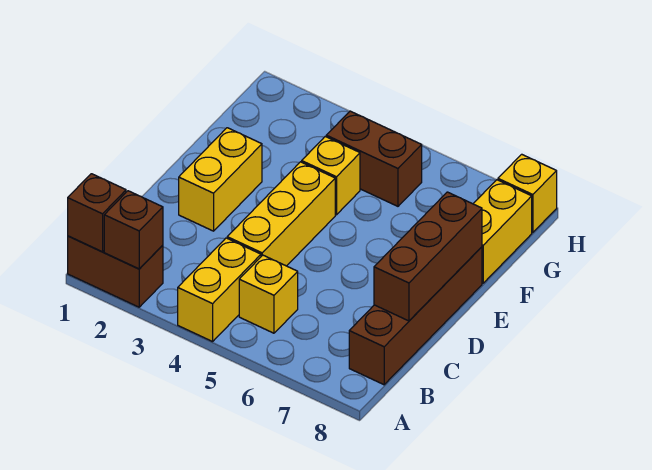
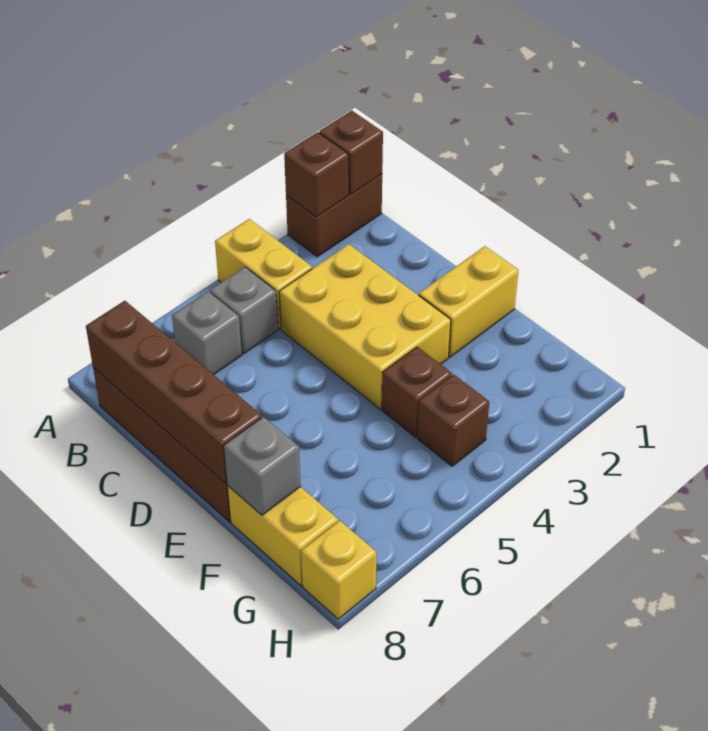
yellow brick B5 level 1 -> grey brick B5 level 1
none -> grey brick B6 level 1
yellow brick C4:E4 level 1 -> yellow brick C3:E4 level 1
brown brick C8:E8 level 2 -> brown brick B8:E8 level 2
yellow brick D2:E2 level 1 -> yellow brick E1:E2 level 1
yellow brick F4 level 1 -> brown brick F4 level 1
none -> grey brick F8 level 2
brown brick G4:G5 level 1 -> brown brick G4 level 1

